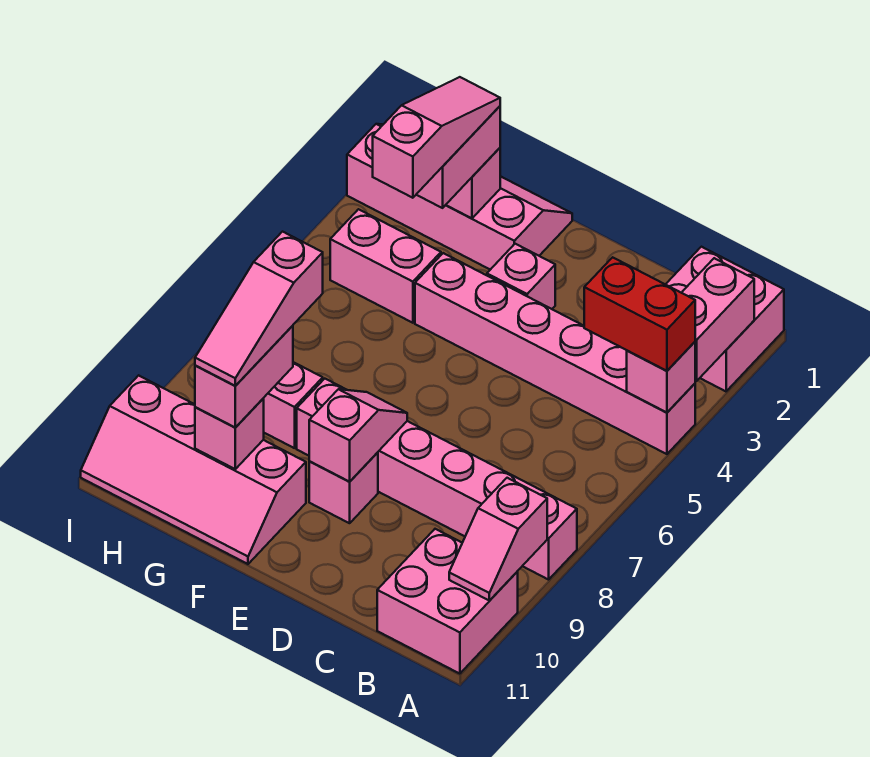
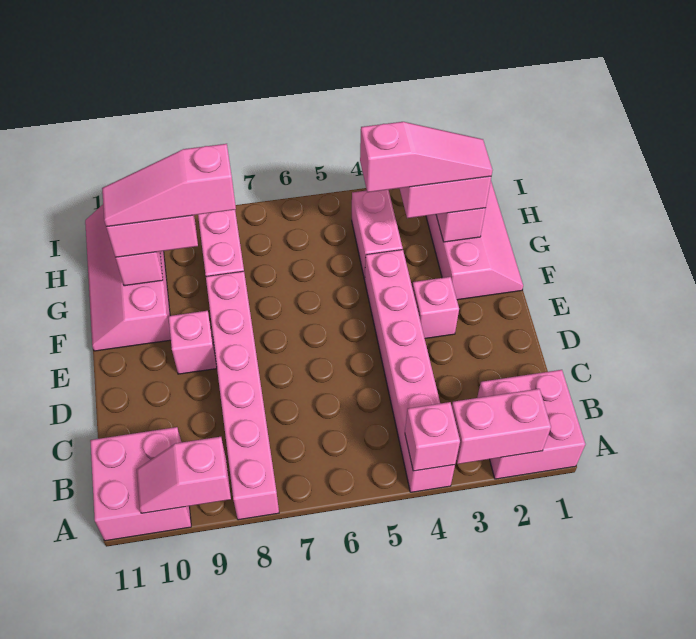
red brick A4:B4 level 3 -> none
pink slope E8:E9 level 2 top 9 -> none

